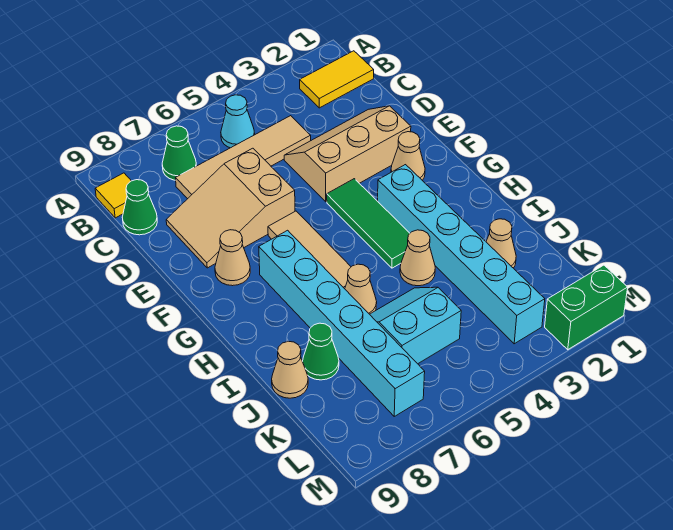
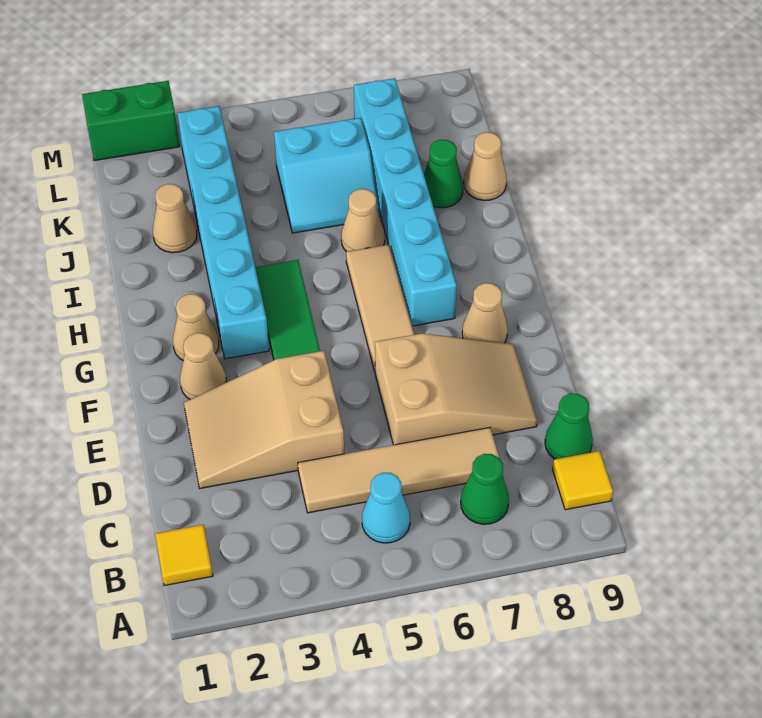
yellow tile B1:B2 level 1 -> yellow tile B1 level 1
tan slope D2:E4 level 1 top E -> tan slope D2:E4 level 1 top 4
tan cone I4 level 1 -> tan cone G2 level 1

